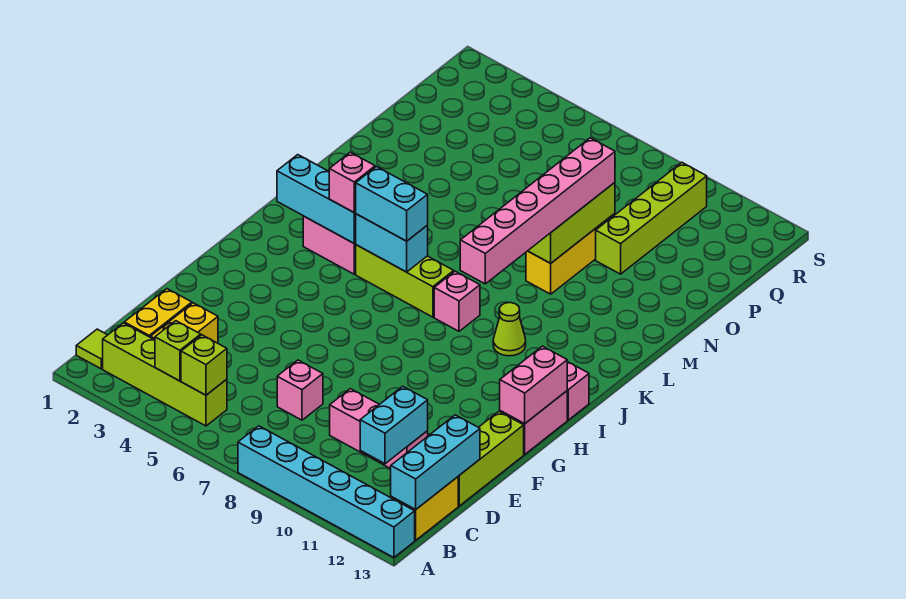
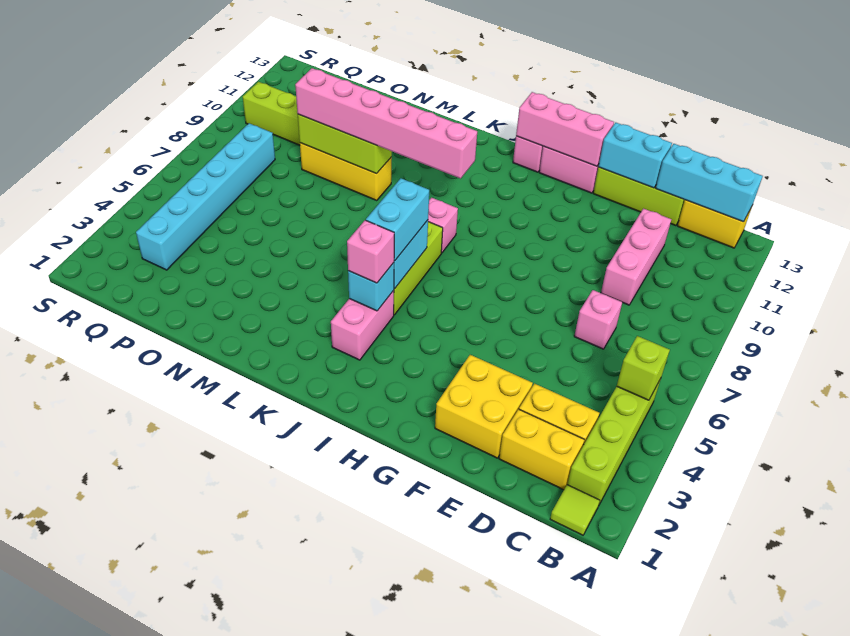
cyan brick A8:A13 level 1 -> cyan brick Q3:Q8 level 1
lime brick B4 level 2 -> none
cyan brick C11:D11 level 2 -> cyan brick E13:F13 level 2
none -> yellow brick E2:F3 level 1
pink brick G13:H13 level 2 -> pink brick G13:I13 level 2
cyan brick J2:J4 level 2 -> cyan brick J4 level 2
lime cone J10 level 1 -> none

